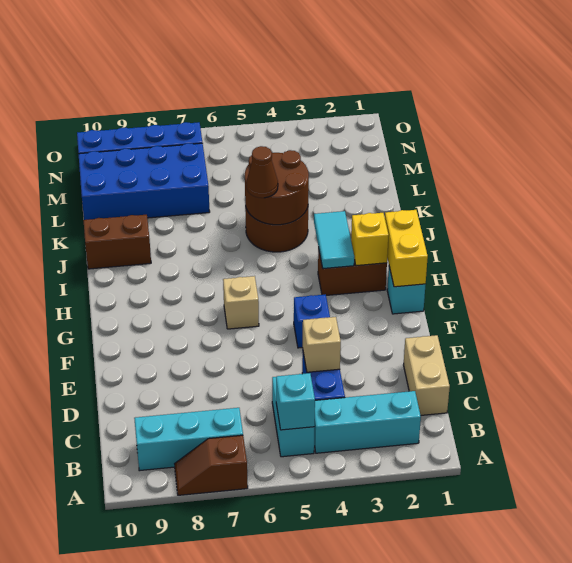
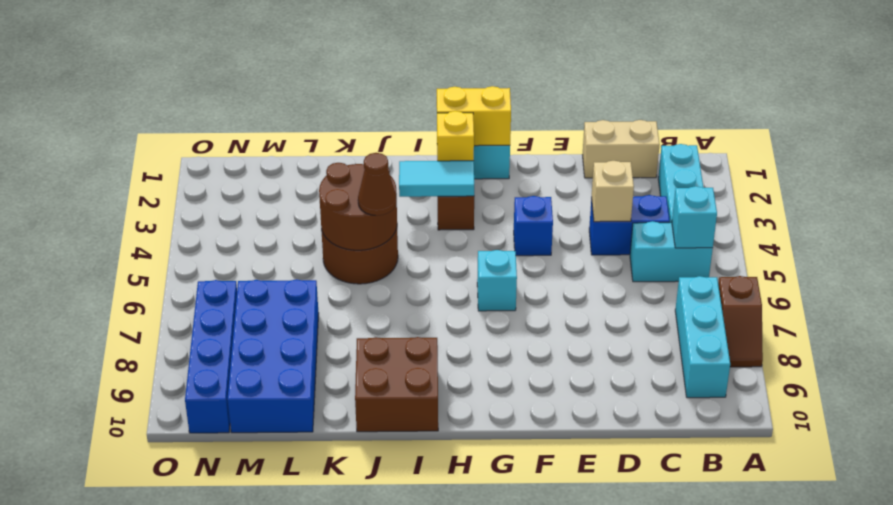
tan brick G6 level 1 -> cyan brick G6 level 1
brown brick J9:J10 level 1 -> brown brick I9:J10 level 1

